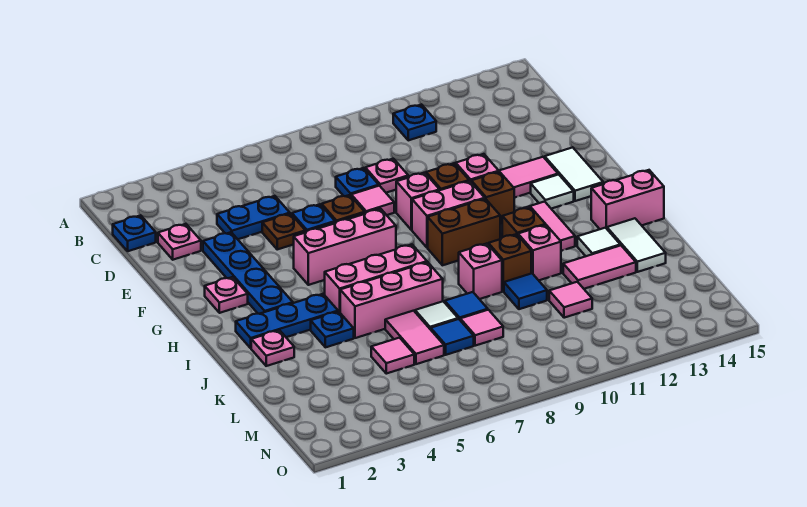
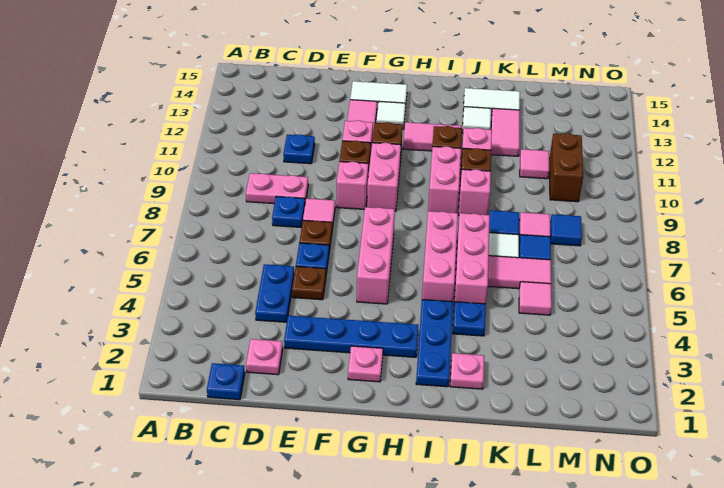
blue plate B11 level 1 -> blue plate D11 level 1
pink plate D9 level 1 -> pink plate C9:D9 level 1
brown brick H9:H10 level 1 -> brown brick M10:M11 level 1
pink brick I14:I15 level 1 -> pink brick I9:I10 level 1
blue tile K10 level 1 -> blue tile M8 level 1

